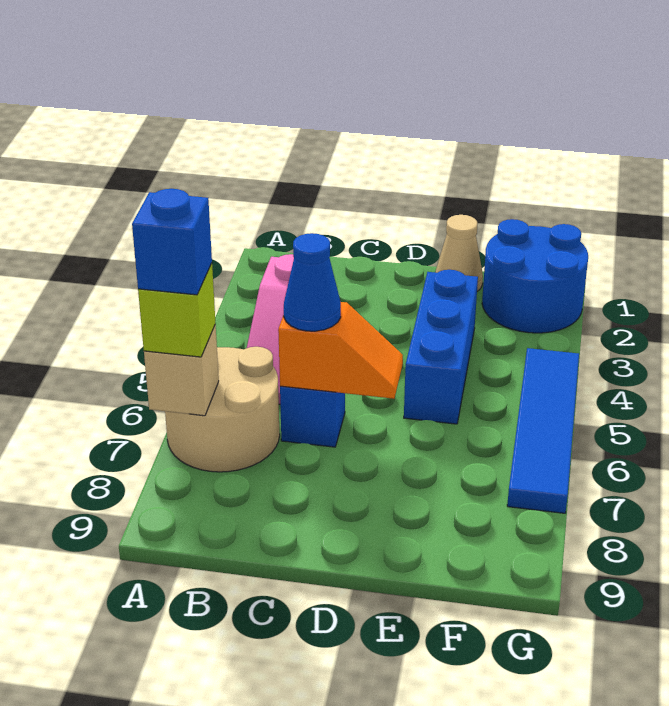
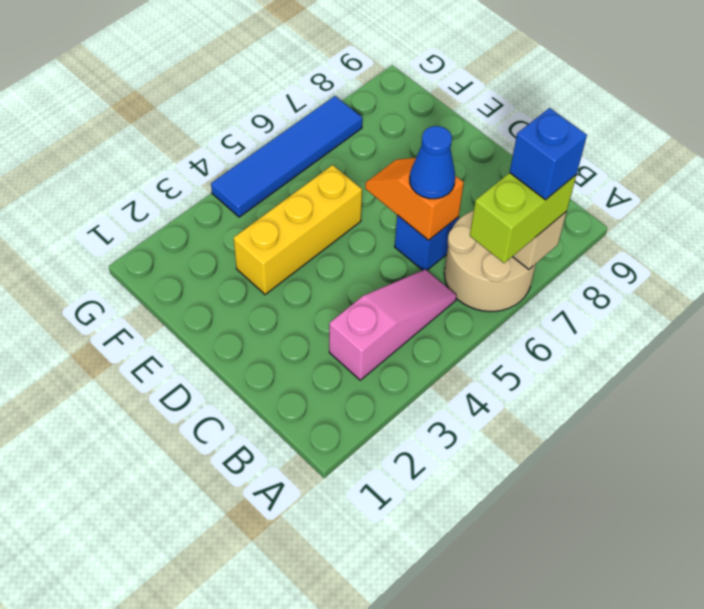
lime brick A7 level 3 -> lime brick A6:A7 level 3
tan cone E1 level 1 -> none
blue brick E3:E5 level 1 -> yellow brick E3:E5 level 1
blue round brick F1:G2 level 1 -> none

